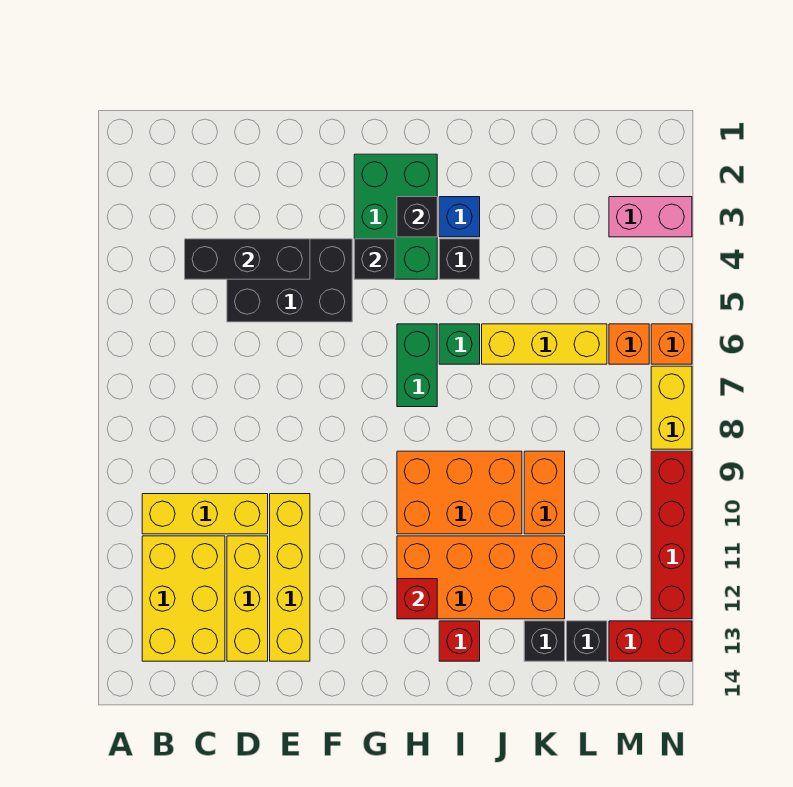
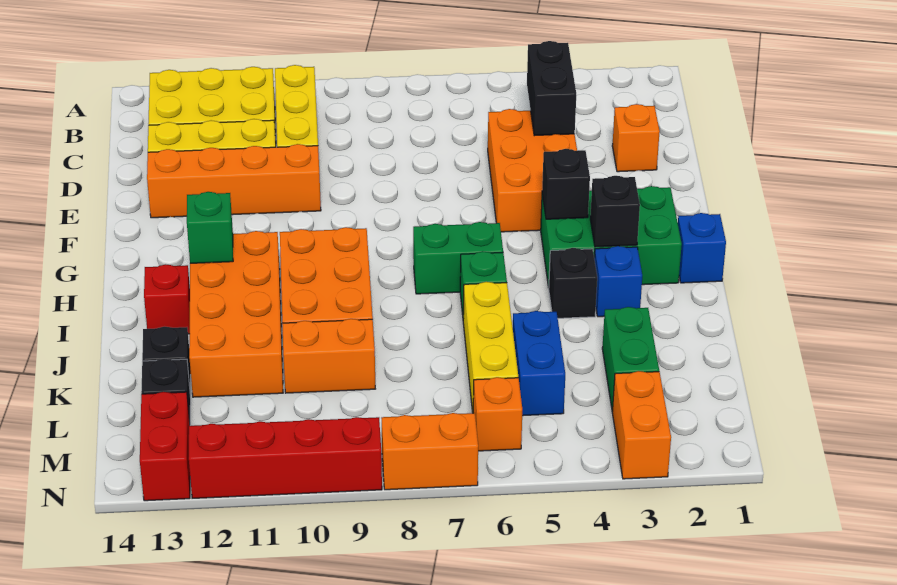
black brick C4:E4 level 2 -> black brick C4:D4 level 2
black brick D4:F5 level 1 -> orange brick D4:F5 level 1
yellow brick E10:E13 level 1 -> orange brick E10:E13 level 1
none -> blue brick H1 level 1
red brick H12 level 2 -> green brick H12 level 2
none -> green brick K3:L3 level 1
none -> blue brick K5:L5 level 1
pink brick M3:N3 level 1 -> orange brick M3:N3 level 1
orange brick N6 level 1 -> orange brick D2 level 1
yellow brick N7:N8 level 1 -> orange brick N7:N8 level 1

